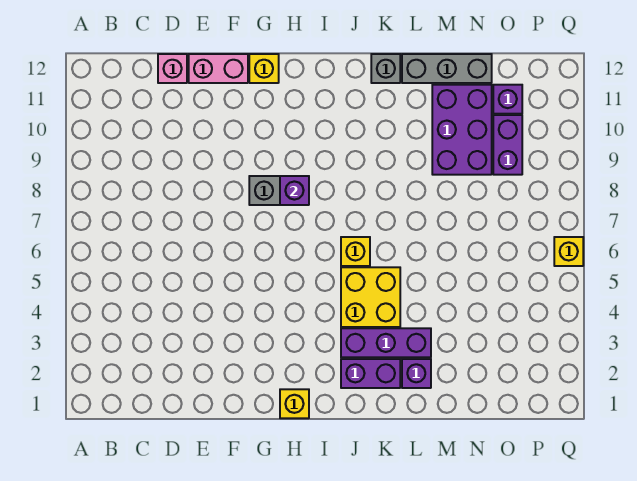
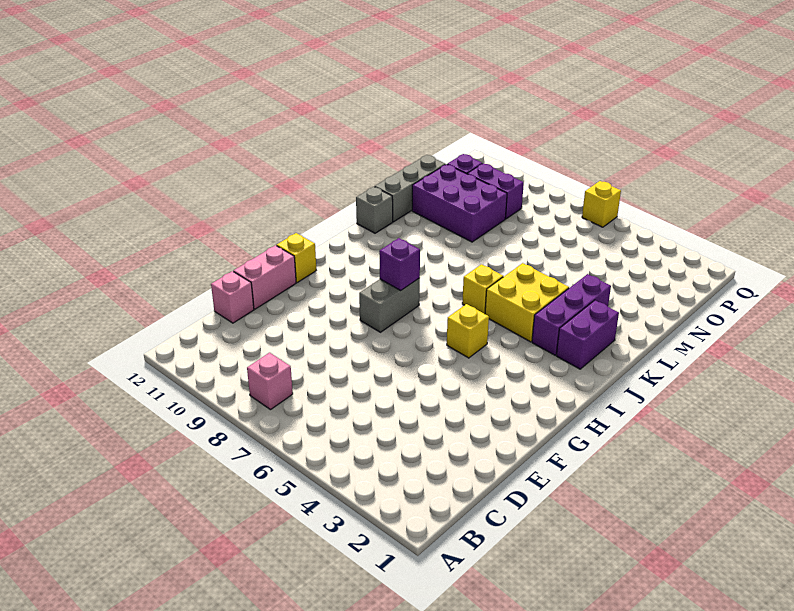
none -> pink brick B8 level 1
yellow brick H1 level 1 -> yellow brick H5 level 1
purple brick L2 level 1 -> none

